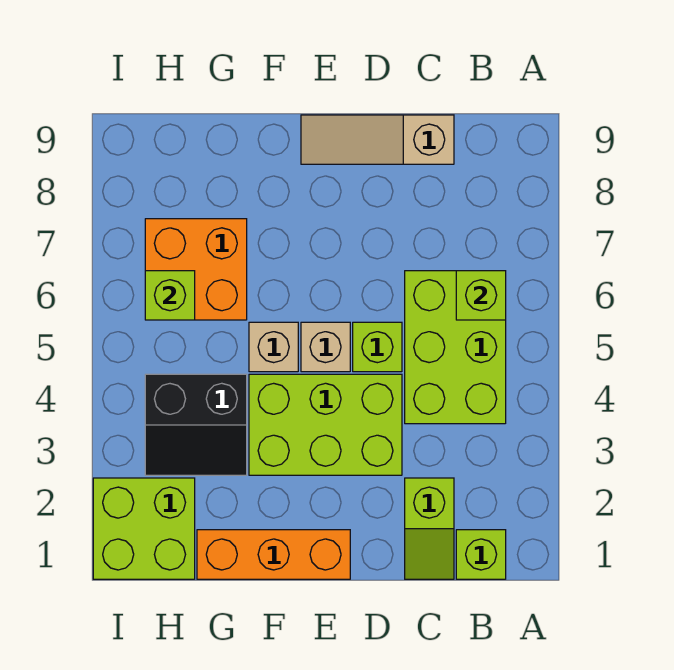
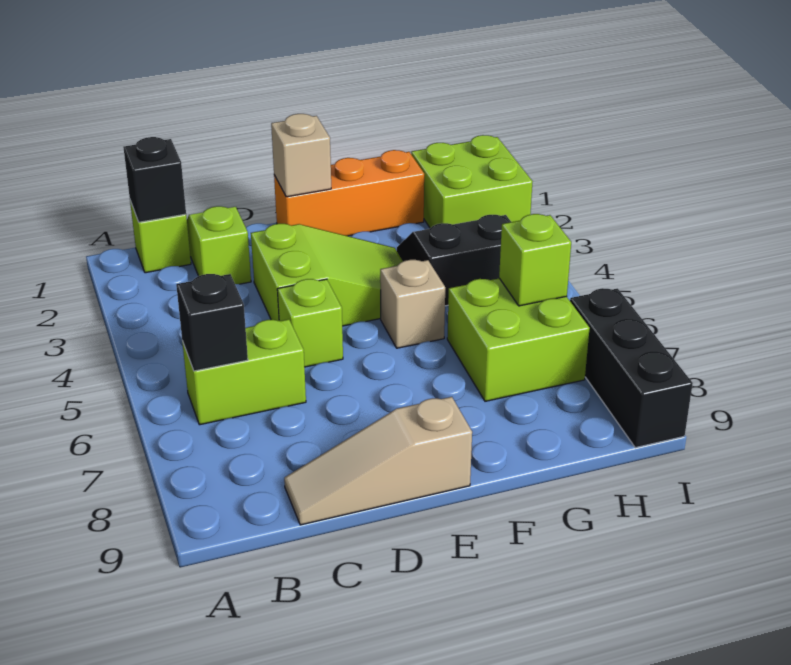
none -> black brick B1 level 2
lime brick B4:C6 level 1 -> lime brick B6:C6 level 1
lime brick B6 level 2 -> black brick B6 level 2
tan slope C9:E9 level 1 top C -> tan slope C9:E9 level 1 top E
lime brick D3:F4 level 1 -> lime slope D3:F4 level 1 top D
tan brick E5 level 1 -> tan brick E1 level 2
orange brick G6:H7 level 1 -> lime brick G6:H7 level 1
none -> black brick I7:I9 level 1

